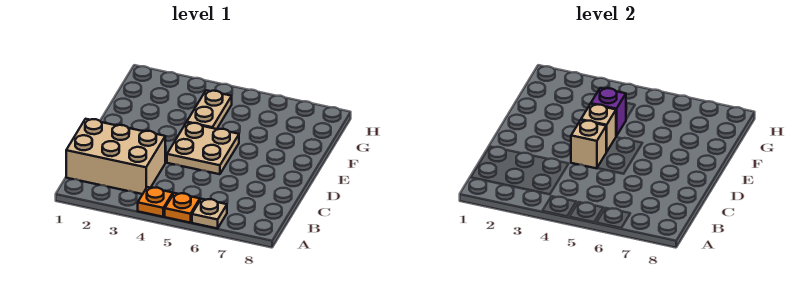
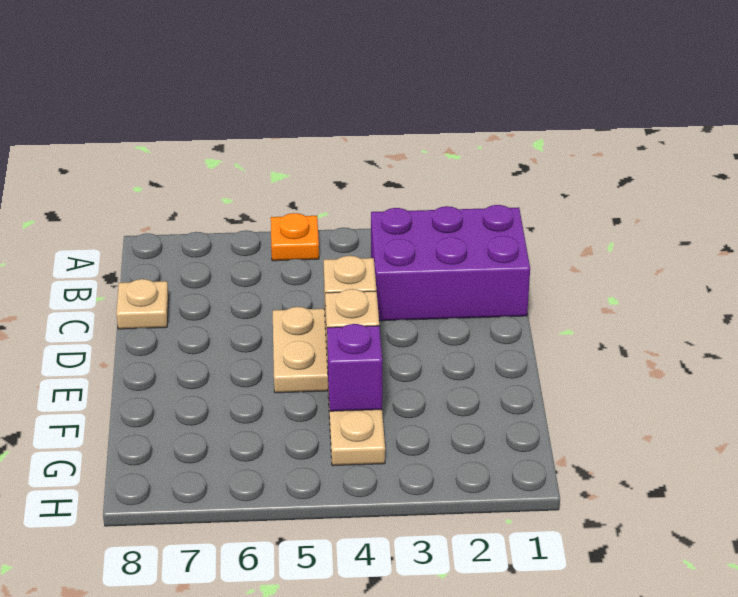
orange plate A4 level 1 -> none
tan plate A6 level 1 -> tan plate C8 level 1
tan brick B1:C3 level 1 -> purple brick B1:C3 level 1

